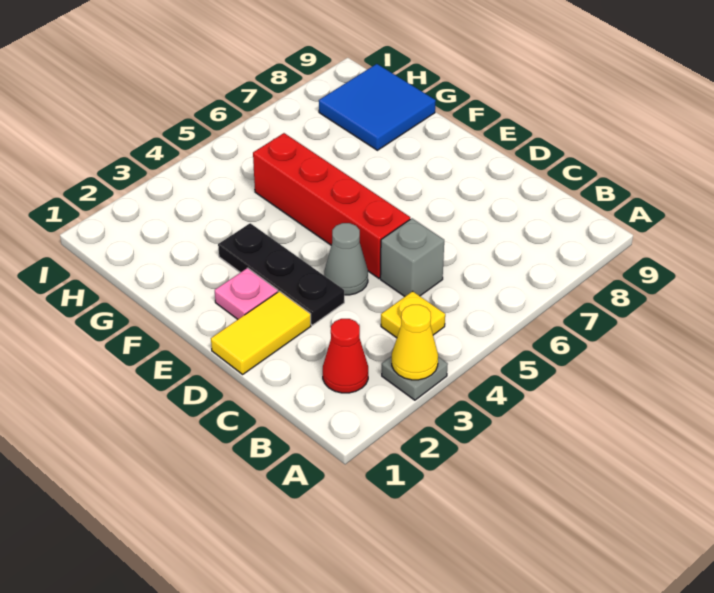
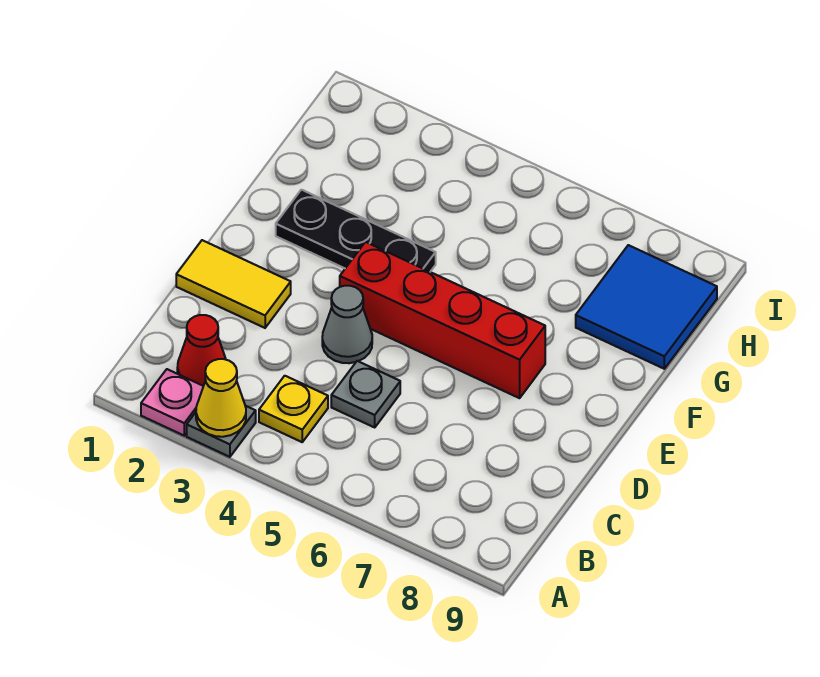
grey brick C5 level 1 -> grey plate C5 level 1
black plate D3:F3 level 1 -> black plate F2:F4 level 1
red brick D5:G5 level 1 -> red brick E4:E7 level 1
pink plate E2 level 1 -> pink plate A2 level 1

